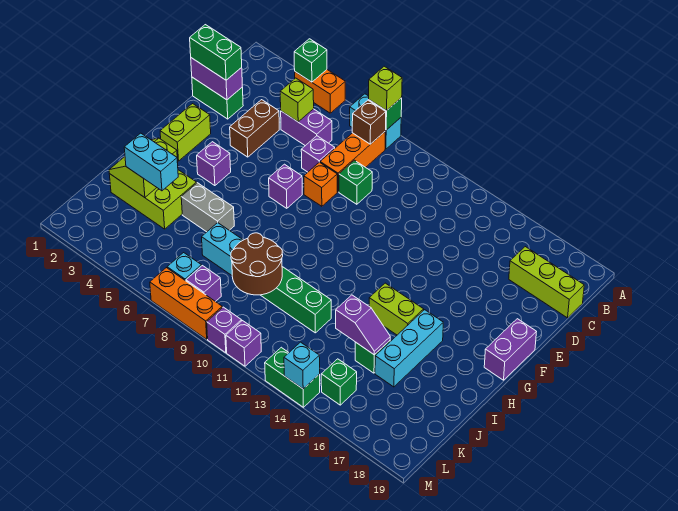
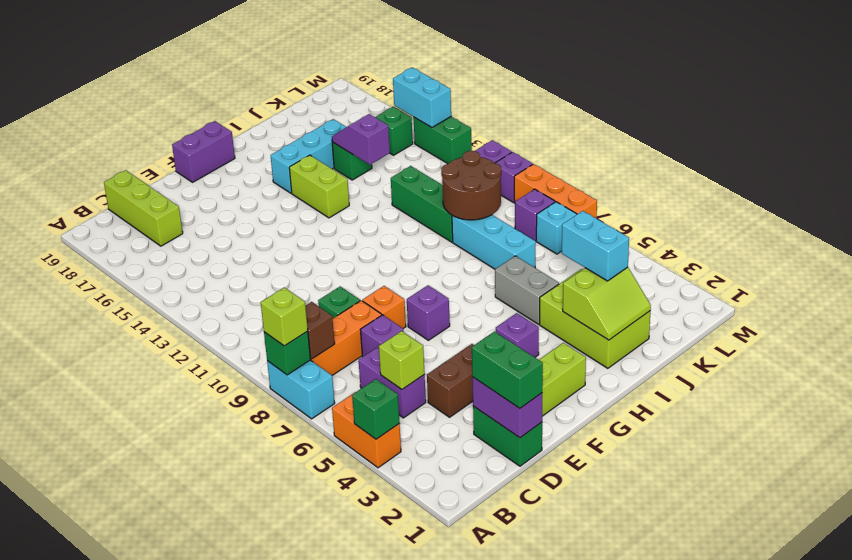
cyan brick M14 level 2 -> cyan brick M14:M15 level 2

